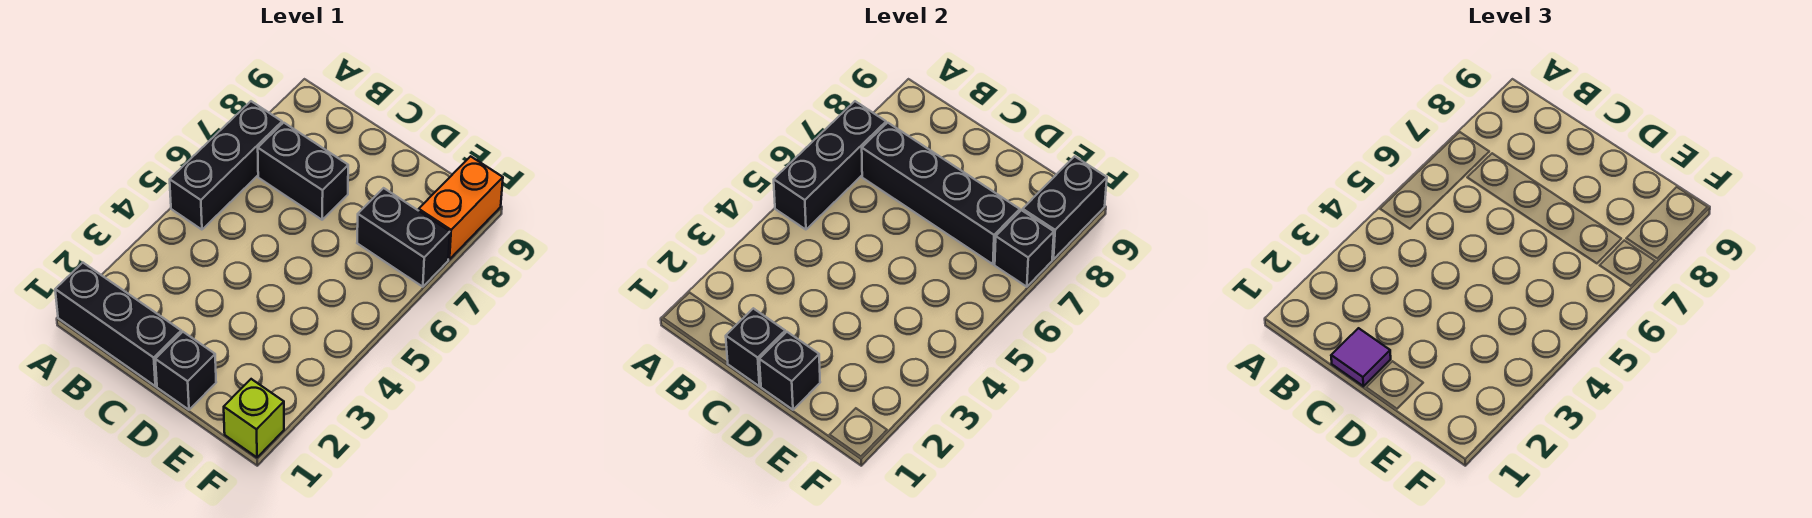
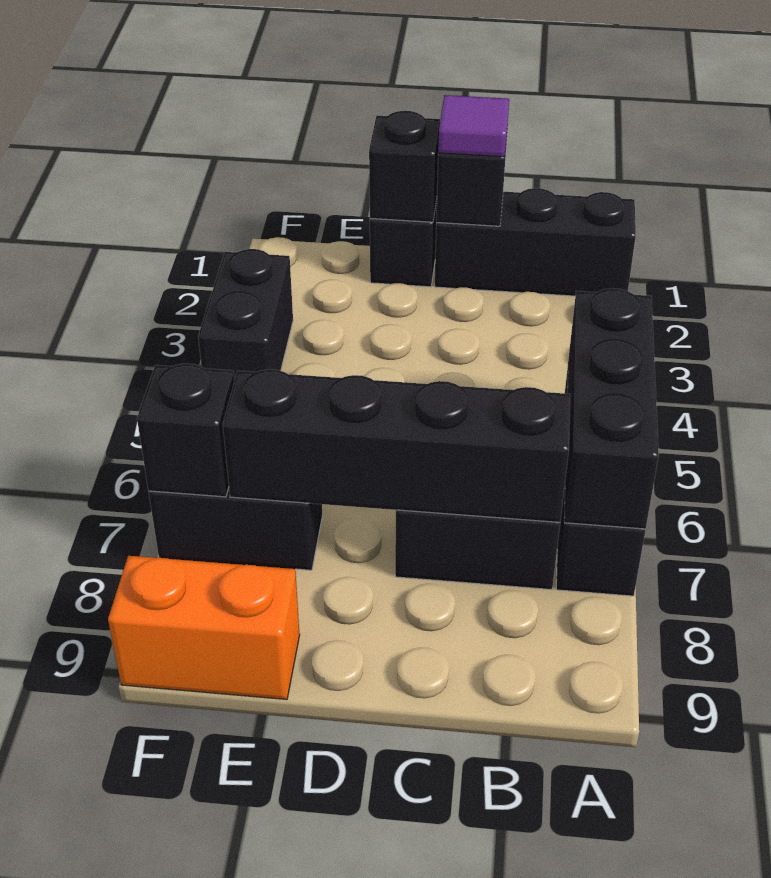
lime brick F1 level 1 -> none
orange brick F8:F9 level 1 -> orange brick E9:F9 level 1
black brick F8:F9 level 2 -> black brick F3:F4 level 1

